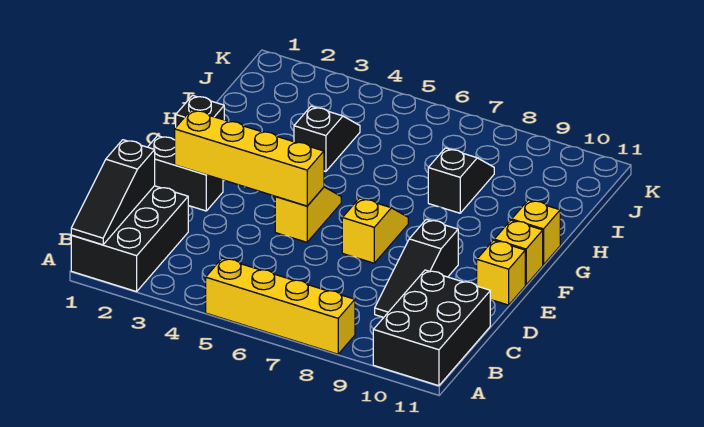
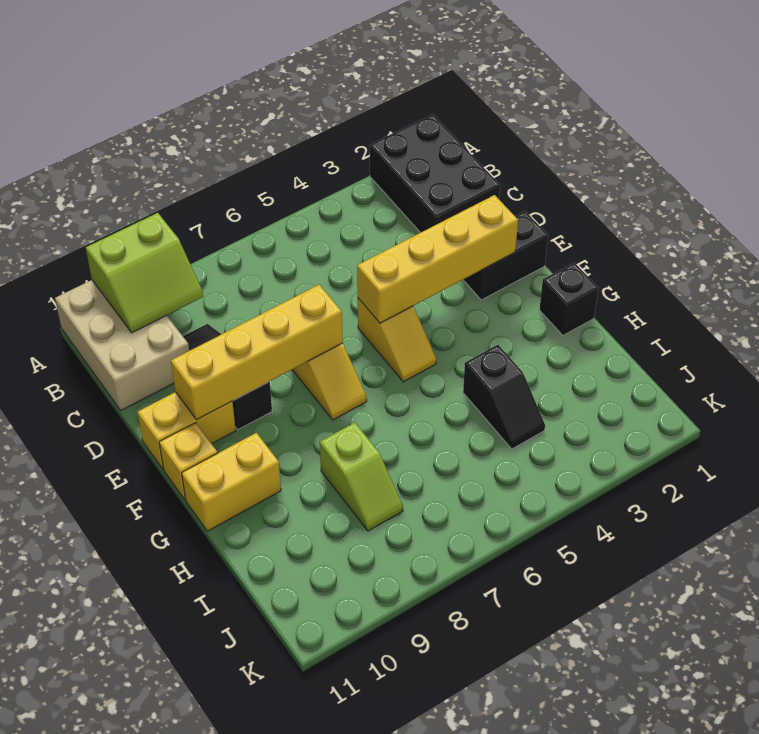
black slope A1:C1 level 2 top C -> none
yellow brick A5:A8 level 1 -> yellow brick E7:E10 level 2
none -> lime slope A9:B10 level 2 top A
black brick A10:C11 level 1 -> tan brick A10:C11 level 1
yellow brick E11 level 1 -> yellow brick E10:E11 level 1
yellow brick G11 level 1 -> yellow brick G10:G11 level 1
black slope H8:I8 level 1 top H -> lime slope H8:I8 level 1 top H

